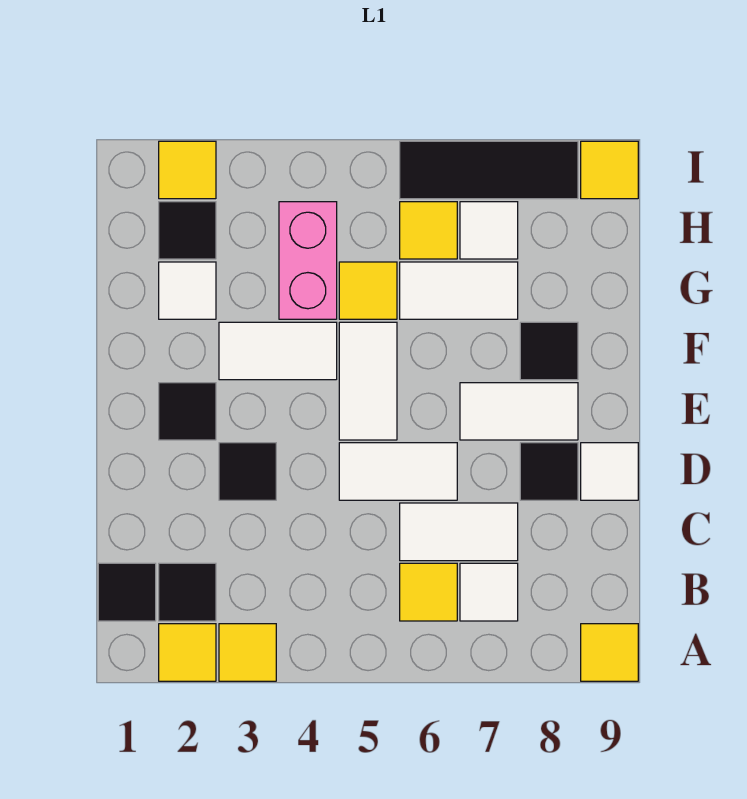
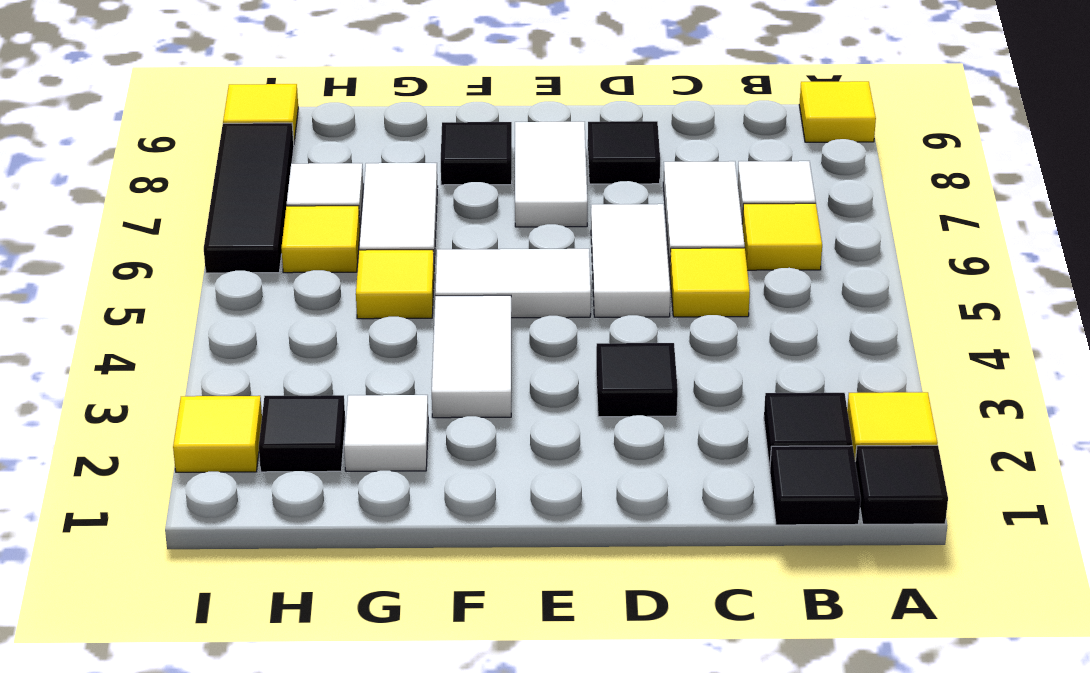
yellow tile A3 level 1 -> yellow tile C5 level 1
white tile D9 level 1 -> none
black tile E2 level 1 -> black tile A1 level 1
pink brick G4:H4 level 1 -> none

